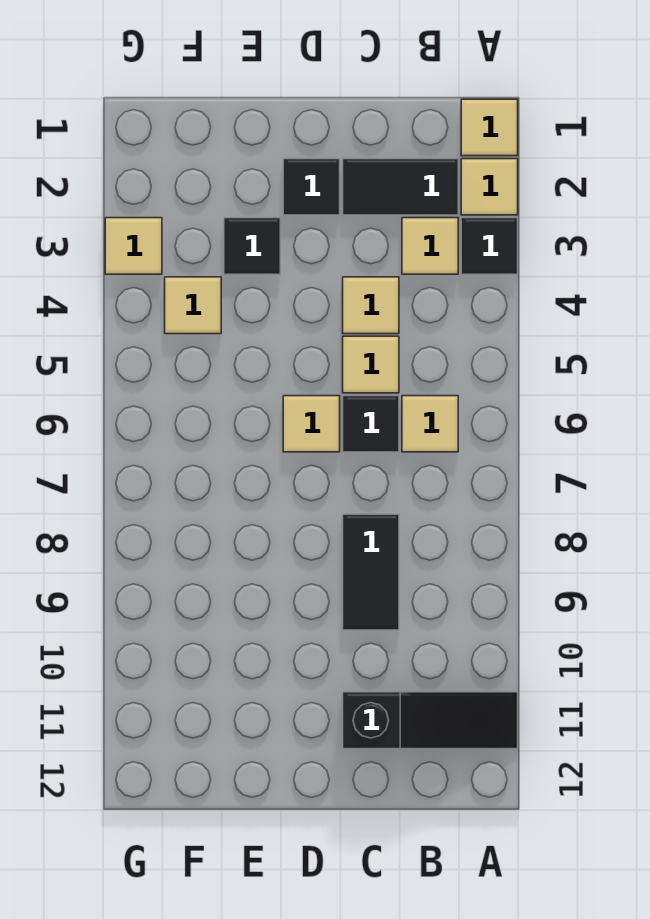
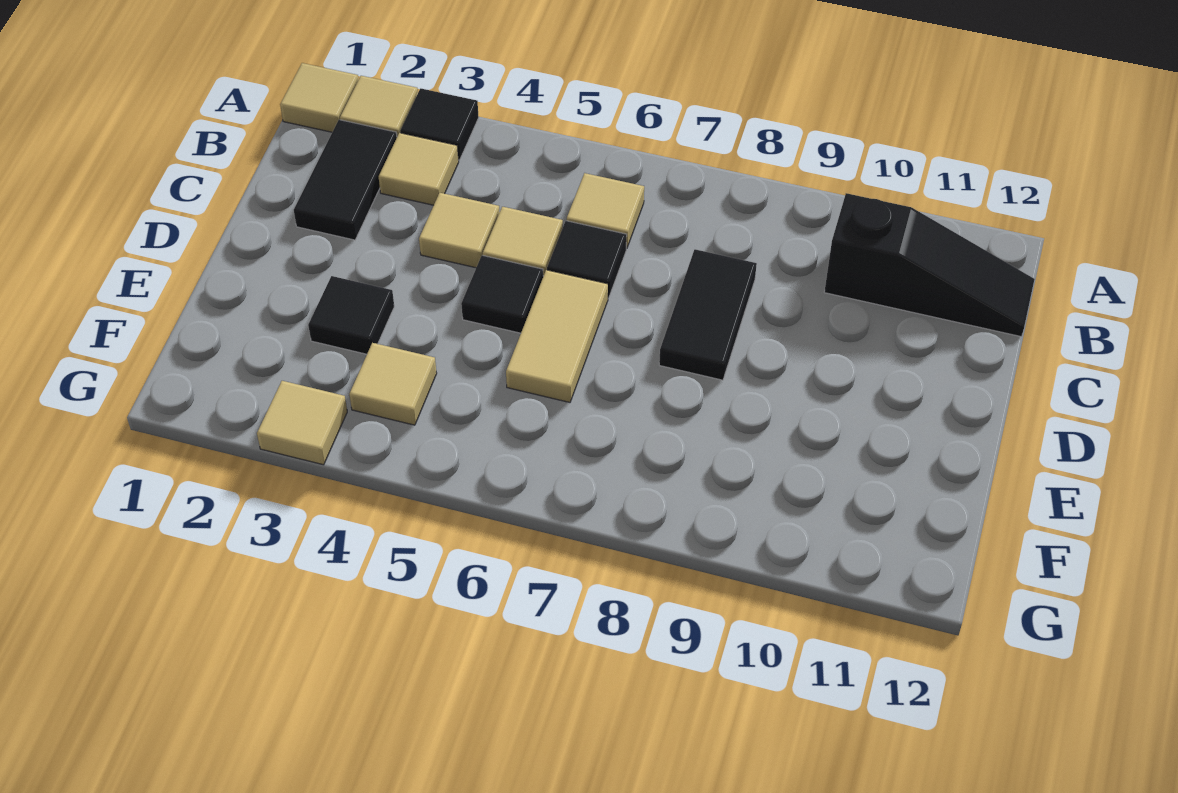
black slope A11:C11 level 1 top C -> black slope B10:B12 level 1 top 10
black tile C8:C9 level 1 -> black tile C8:D8 level 1
black tile D2 level 1 -> black tile D5 level 1
tan tile D6 level 1 -> tan tile D6:E6 level 1

